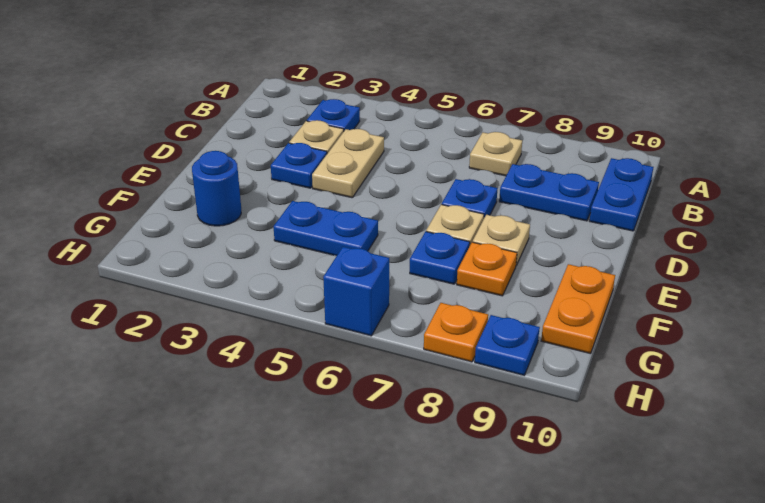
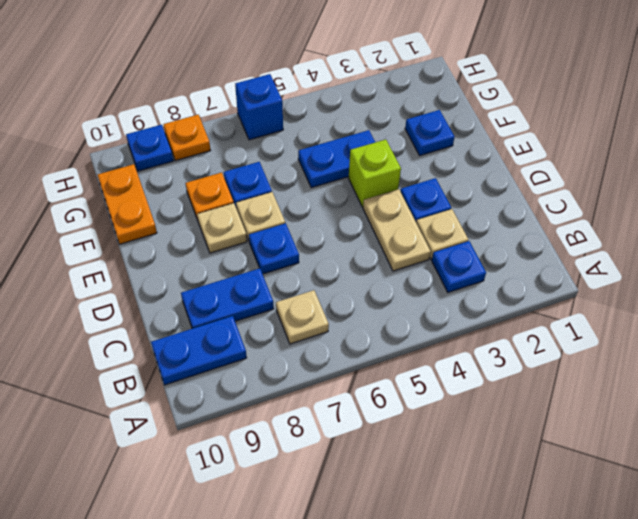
blue plate B10:C10 level 1 -> blue plate B9:B10 level 1
none -> lime brick E4 level 1
blue round brick F2 level 1 -> blue plate F2 level 1

